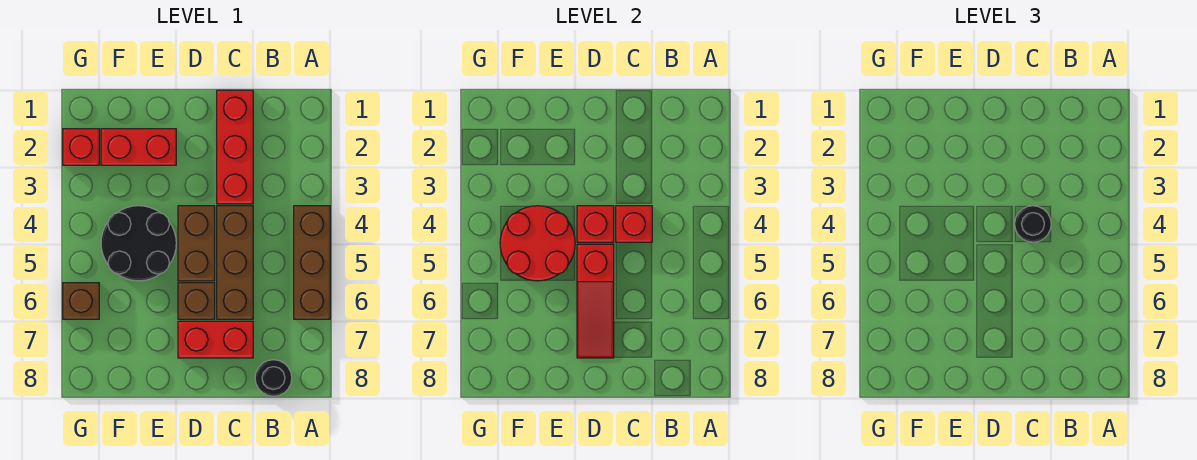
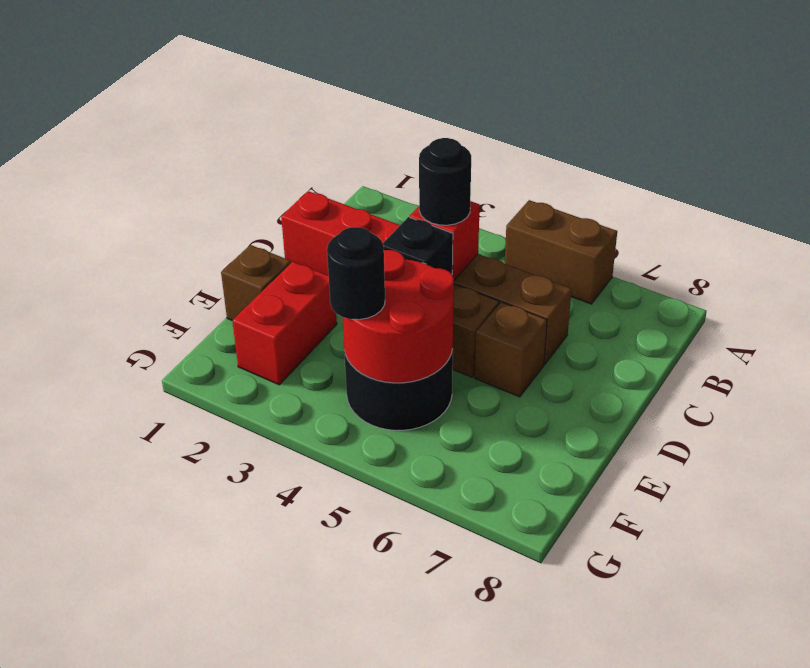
brown brick A4:A6 level 1 -> brown brick A5:A6 level 1
black round brick B8 level 1 -> black round brick F4 level 3
red brick C7:D7 level 1 -> none
red brick D4 level 2 -> black brick D4 level 2
red slope D5:D7 level 2 top 5 -> none
red brick G2 level 1 -> none
brown brick G6 level 1 -> brown brick E1 level 1

